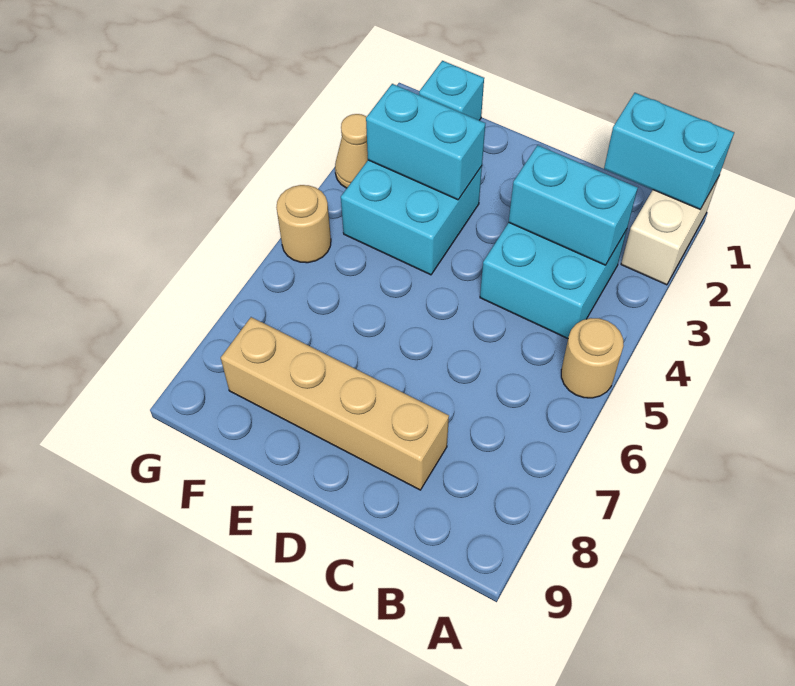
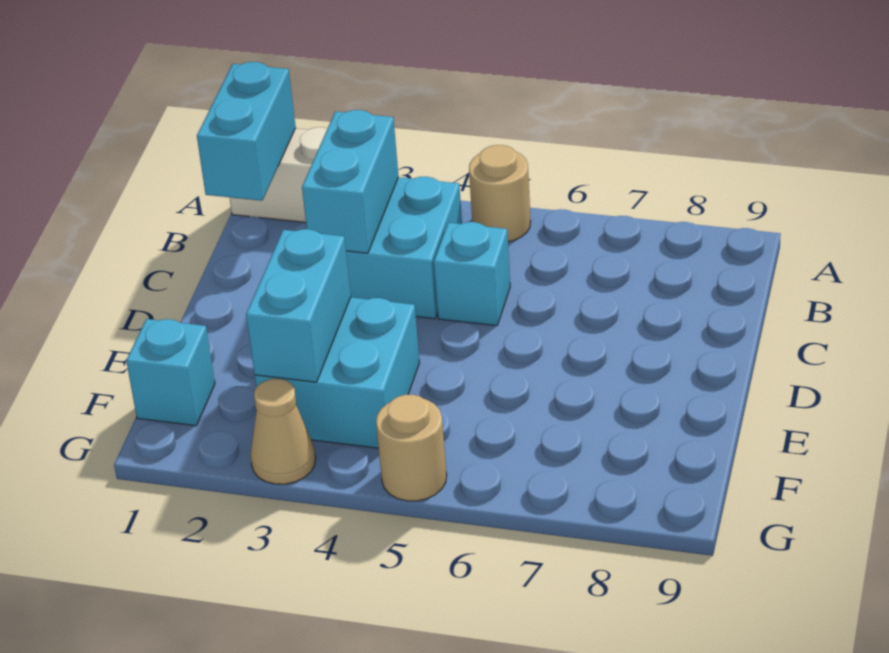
none -> cyan brick C5 level 1
tan brick C8:F8 level 1 -> none

